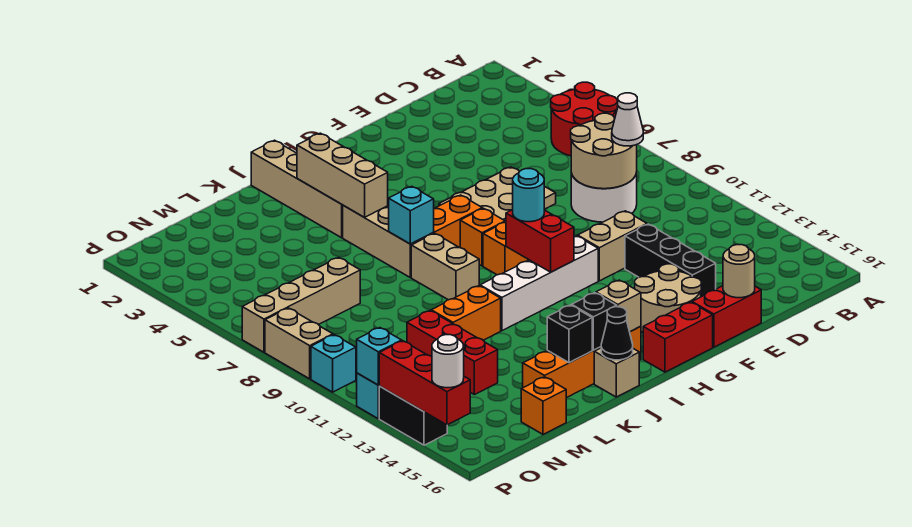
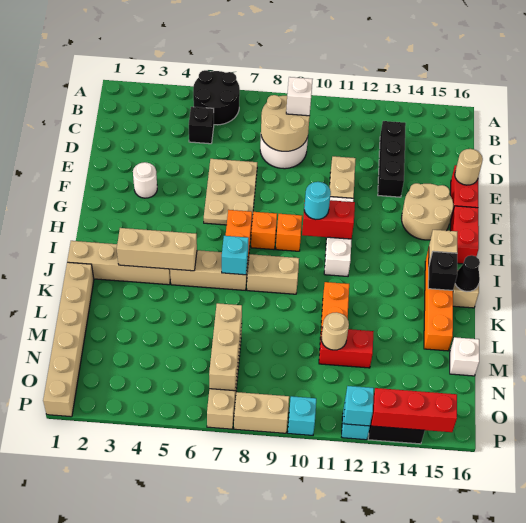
red round brick A5:B6 level 1 -> black round brick A5:B6 level 1
white cone C9 level 3 -> white brick C9 level 3
black brick E12:E14 level 1 -> black brick C13:E13 level 1
white brick G11:J11 level 1 -> white brick G11:I11 level 1
none -> tan brick K1:P1 level 1
black brick K15 level 2 -> black brick C5 level 1
none -> tan brick M7:O7 level 2
red brick M11:M13 level 1 -> red brick M11:M12 level 1
none -> tan round brick M11 level 2
orange brick M16 level 1 -> white brick M16 level 1
white round brick P15 level 3 -> white round brick F3 level 1

